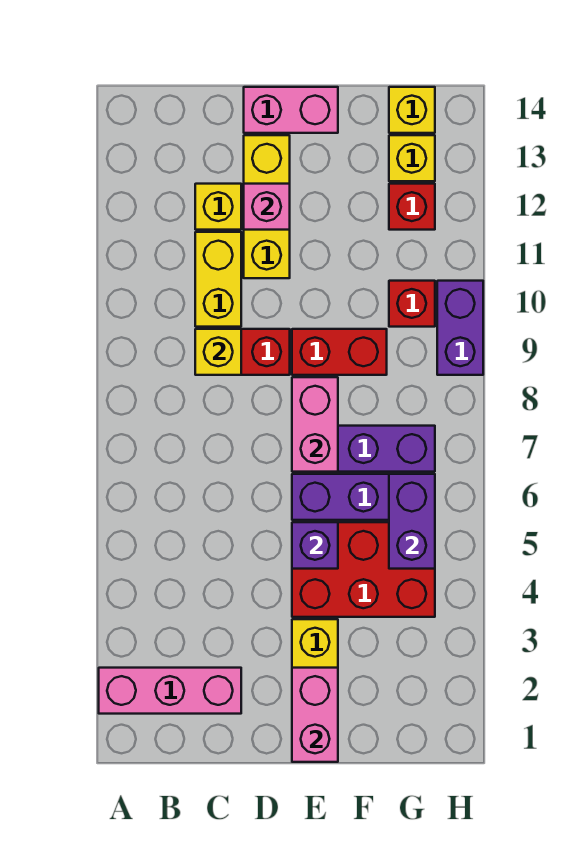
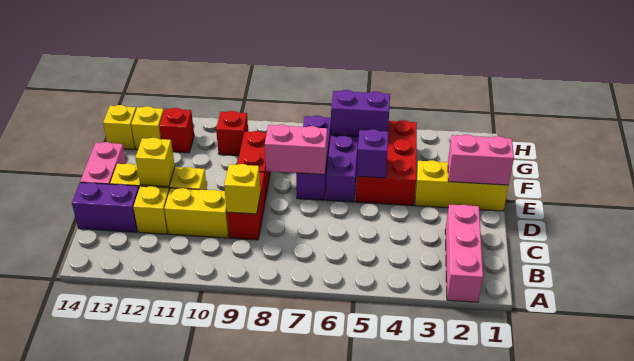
pink brick D12 level 2 -> yellow brick D12 level 2
purple brick H9:H10 level 1 -> purple brick C13:C14 level 1

